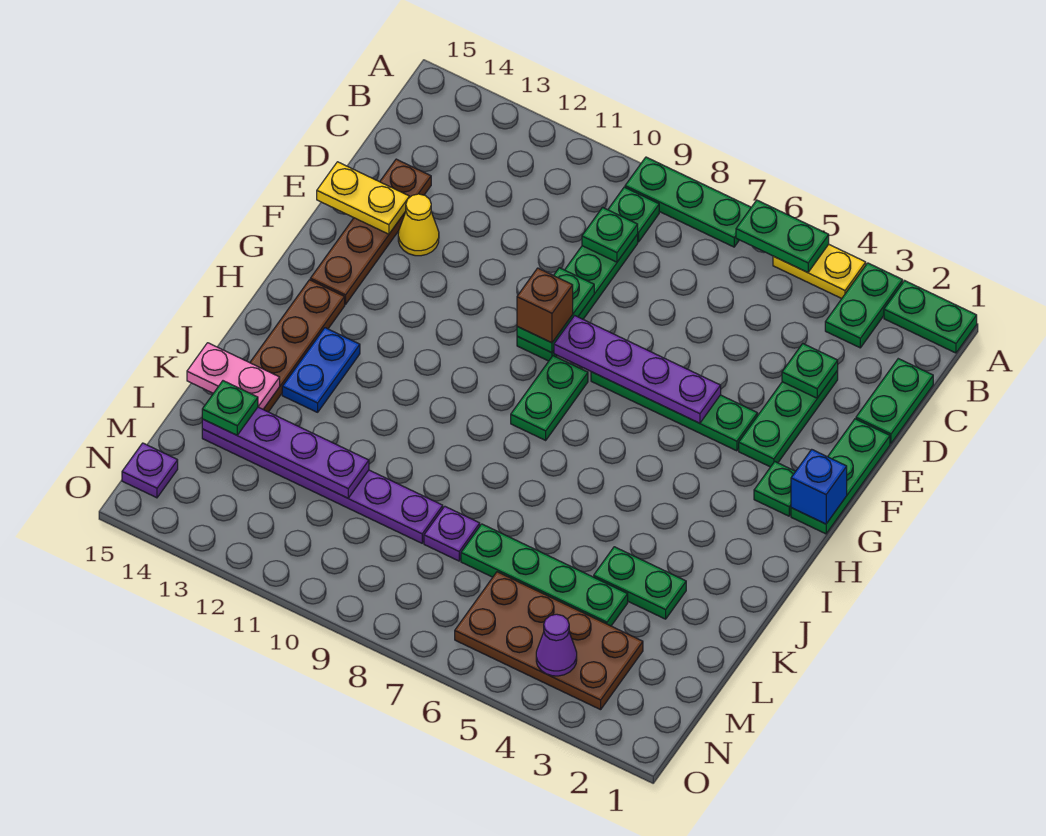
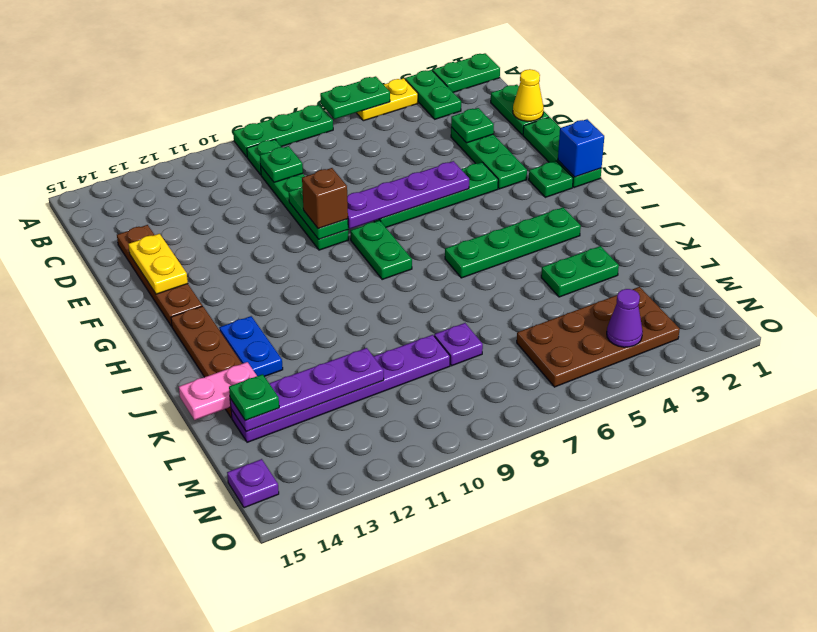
yellow cone E13 level 1 -> yellow cone D1 level 2
yellow plate E14:E15 level 2 -> yellow plate E14:F14 level 2
green plate L4:L7 level 1 -> green plate I3:I6 level 1

